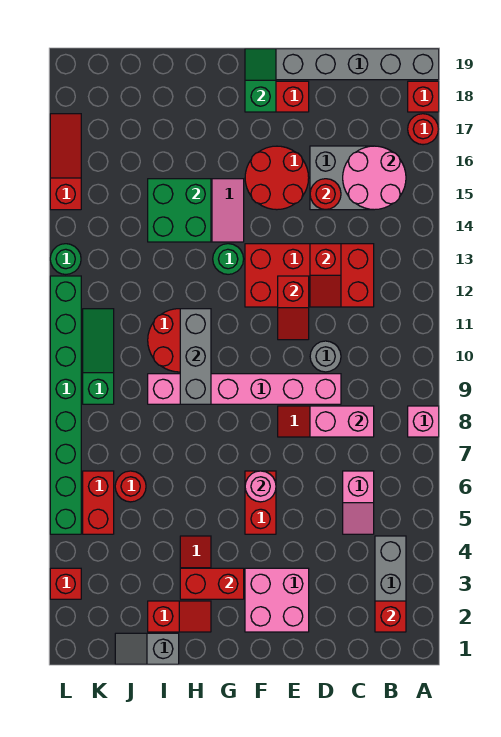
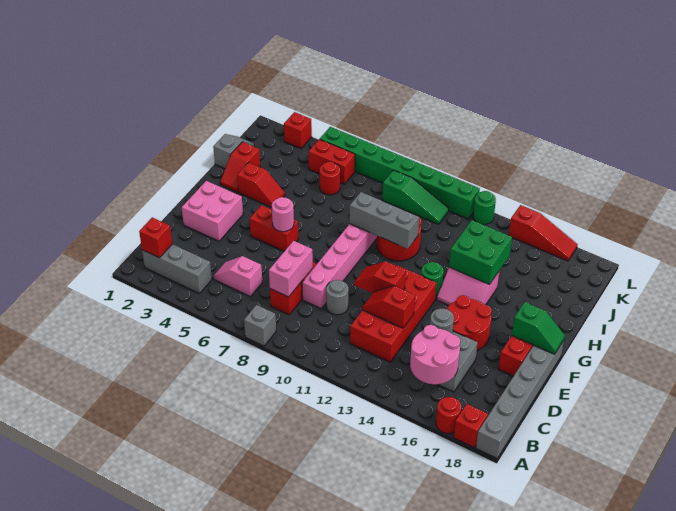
pink brick A8 level 1 -> grey brick A8 level 1
red round brick D15 level 2 -> grey round brick D15 level 2
red brick G3:H3 level 2 -> none

